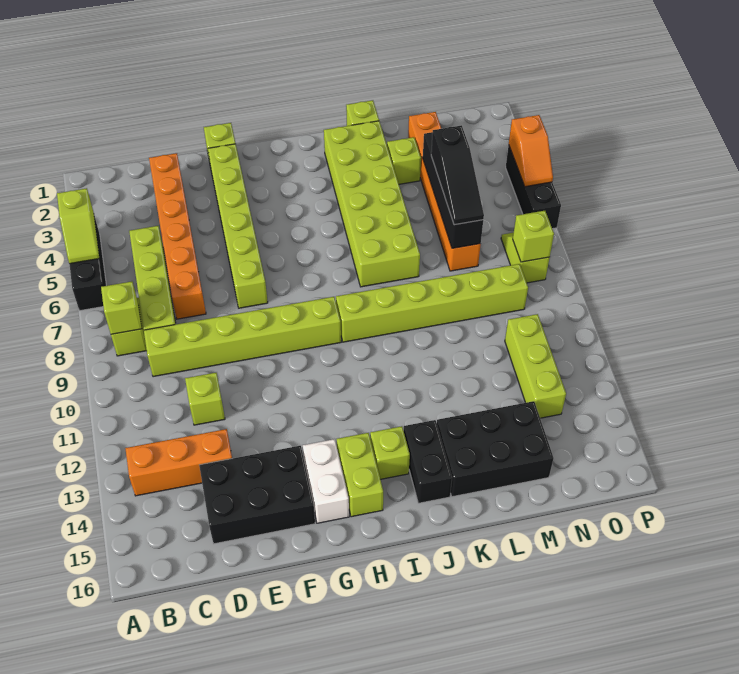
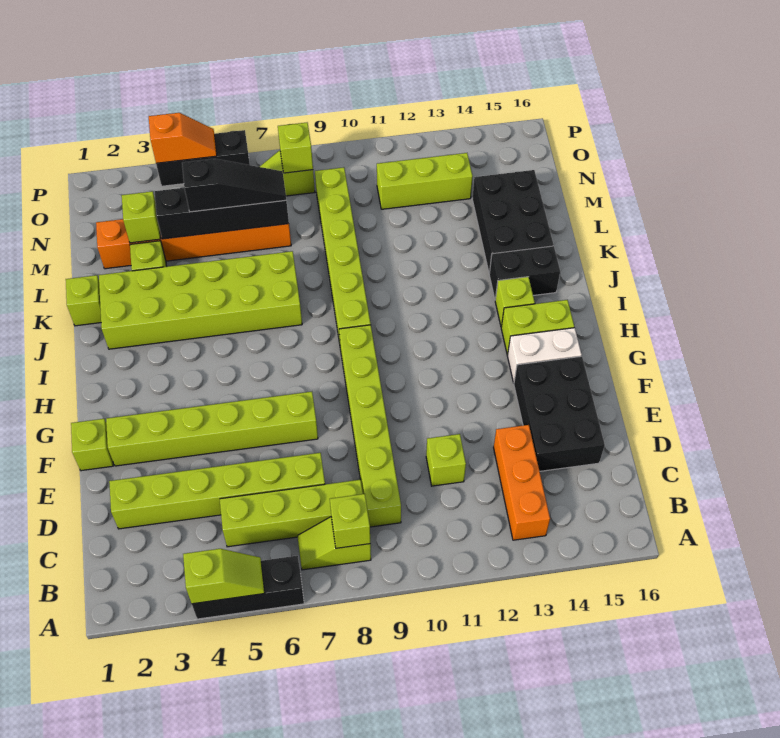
orange brick D2:D7 level 1 -> lime brick D2:D7 level 1
none -> lime brick M3 level 2

